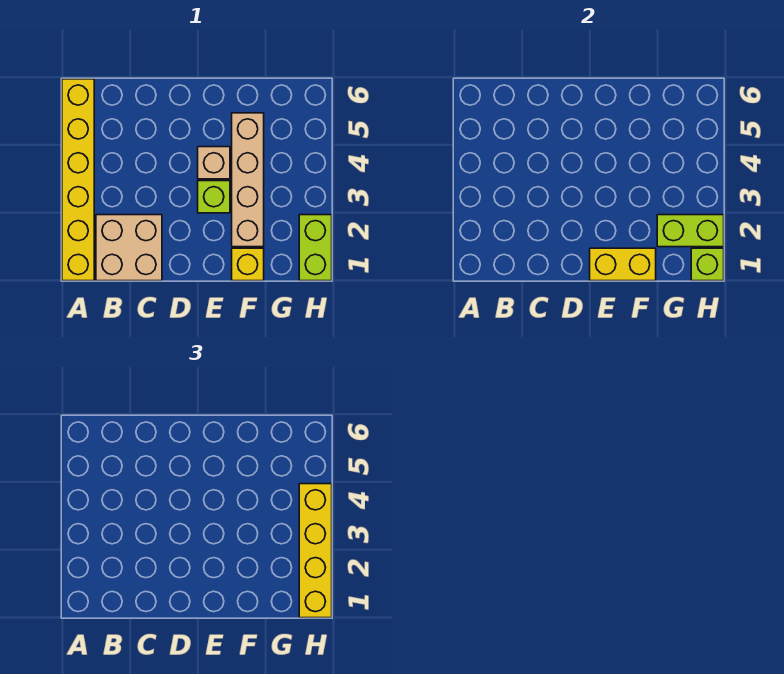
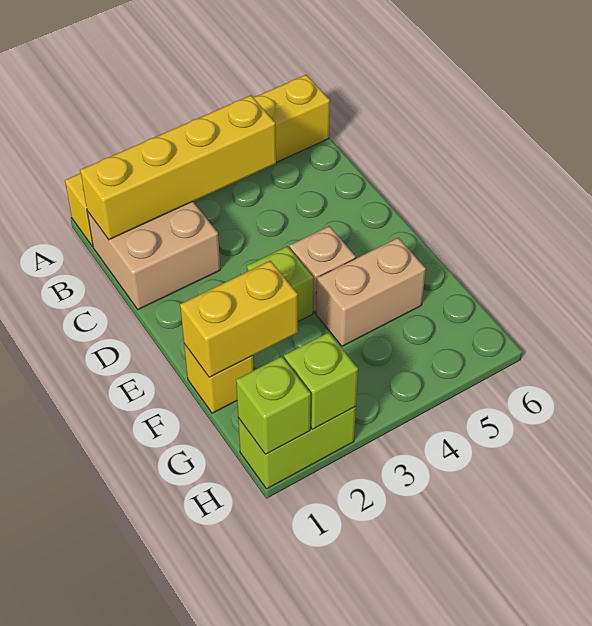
yellow brick E1:F1 level 2 -> yellow brick F1:F2 level 2
tan brick F2:F5 level 1 -> tan brick F4:F5 level 1
lime brick G2:H2 level 2 -> lime brick H2 level 2
yellow brick H1:H4 level 3 -> yellow brick B1:B4 level 2

